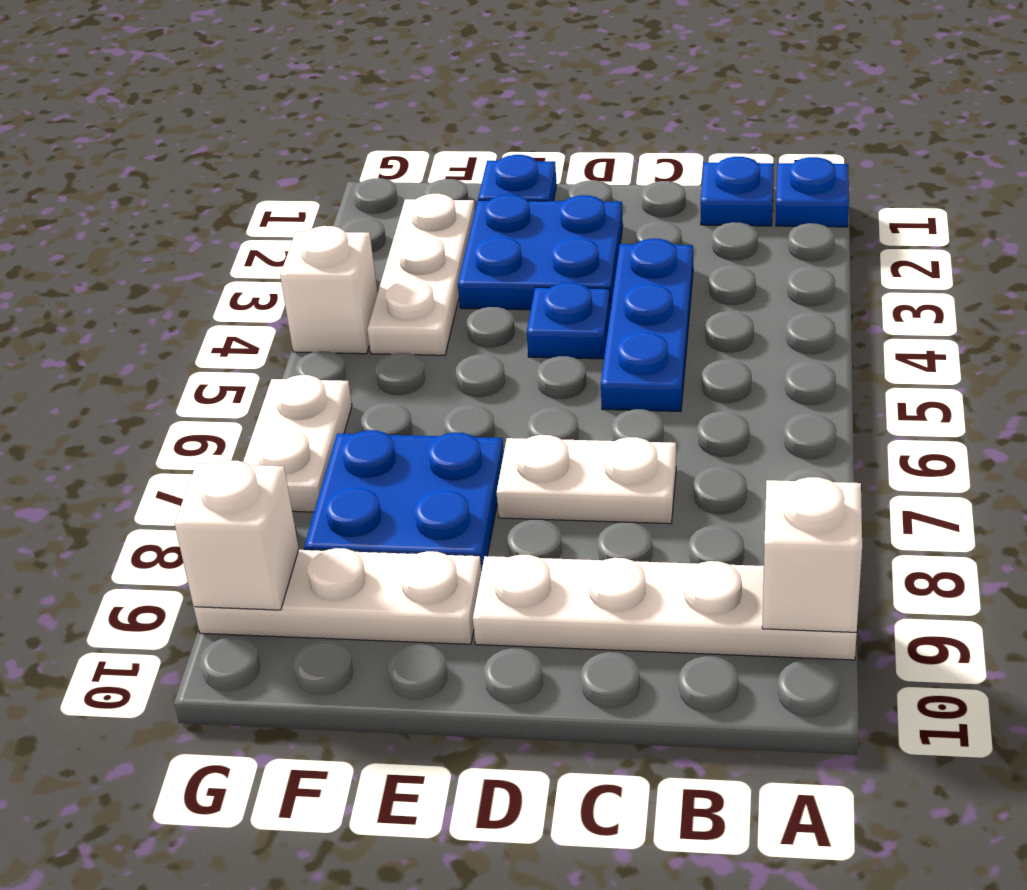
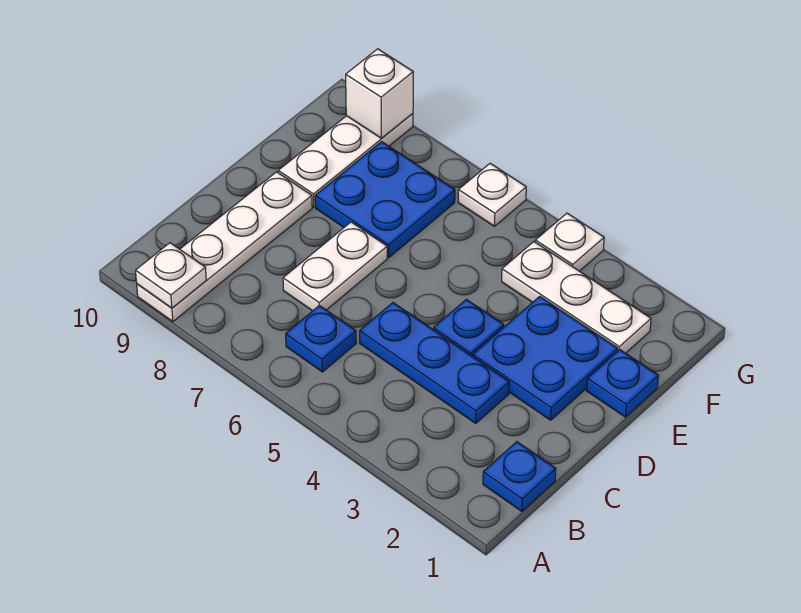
blue plate A1 level 1 -> blue plate B6 level 1
white brick A9 level 2 -> white plate A9 level 2
white brick G4 level 1 -> white plate G4 level 1
white plate G6:G7 level 1 -> white plate G6 level 1

